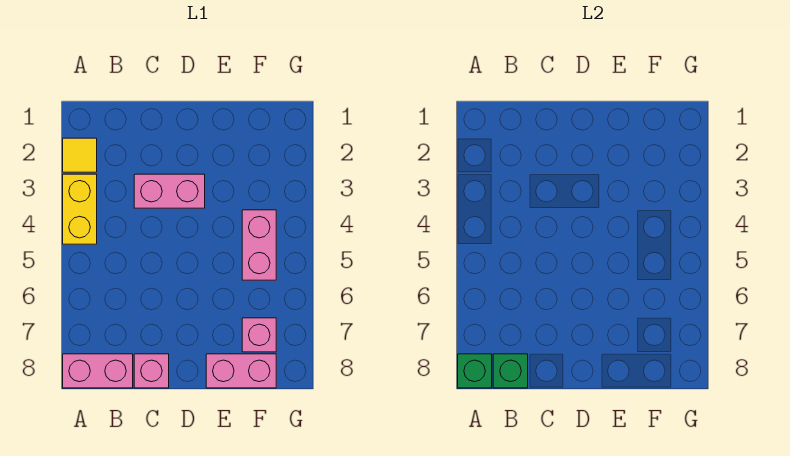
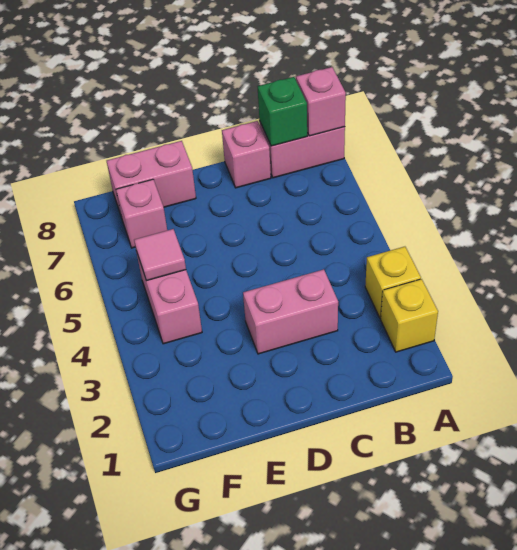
yellow tile A2 level 1 -> yellow brick A2 level 1
yellow brick A3:A4 level 1 -> yellow brick A3 level 1
green brick A8 level 2 -> pink brick A8 level 2
none -> pink tile F5 level 2

